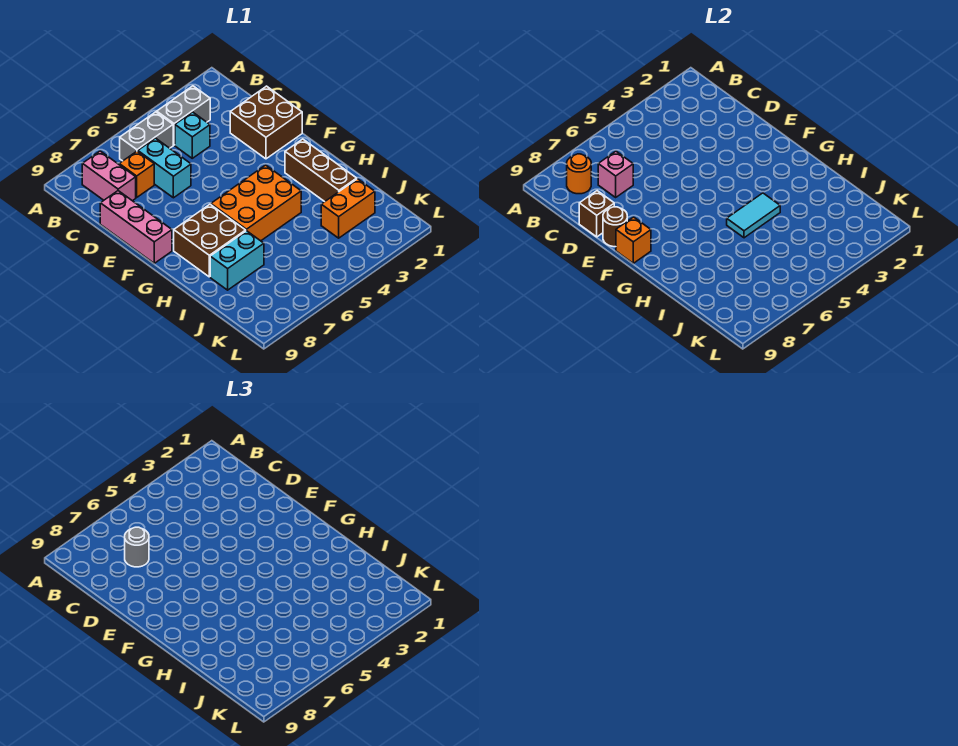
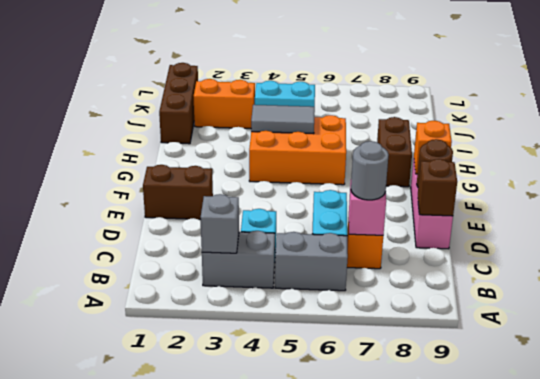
none -> grey brick B3 level 2
pink brick B8:C8 level 1 -> none
orange round brick B8 level 2 -> none
brown brick D1:E2 level 1 -> brown brick E1:E2 level 1
brown brick G2:I2 level 1 -> brown brick I1:K1 level 1
brown brick G7:H8 level 1 -> brown brick G8:H8 level 1
cyan tile H4:H5 level 2 -> grey tile H4:H5 level 2
cyan brick I7:I8 level 1 -> cyan brick J4:J5 level 1

